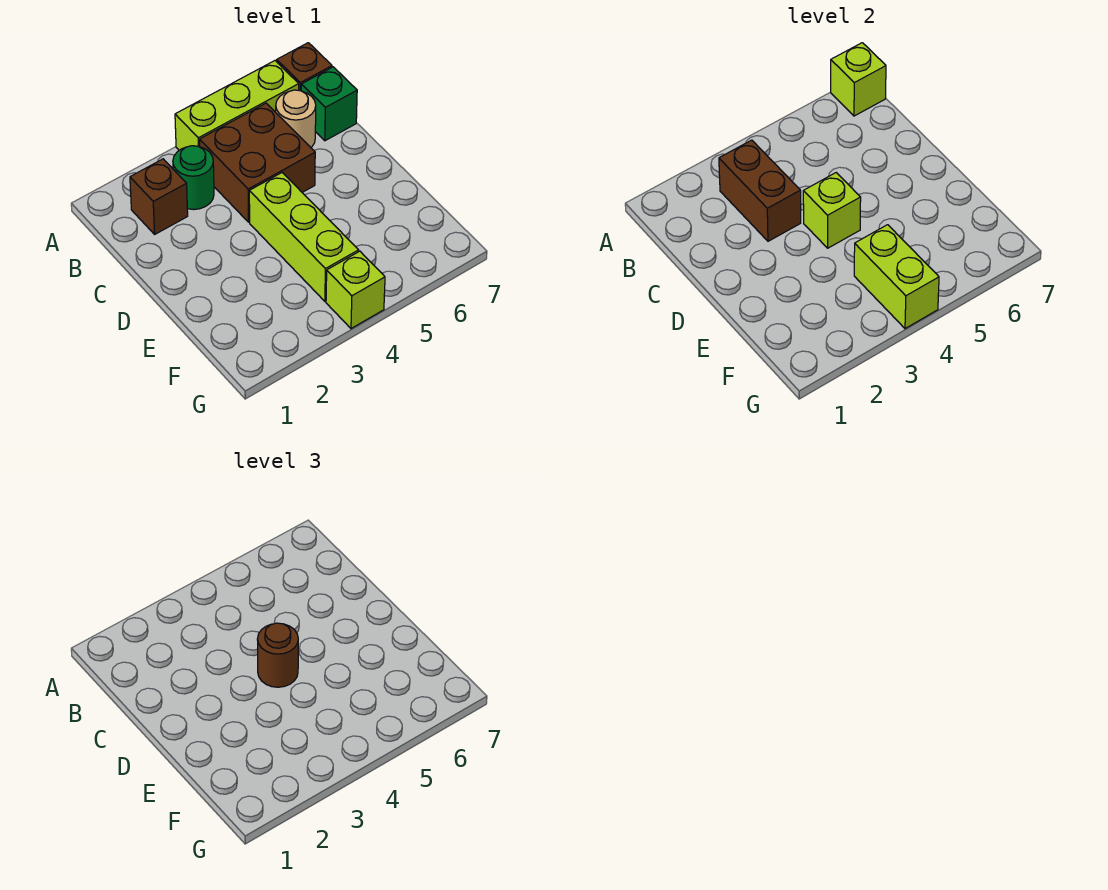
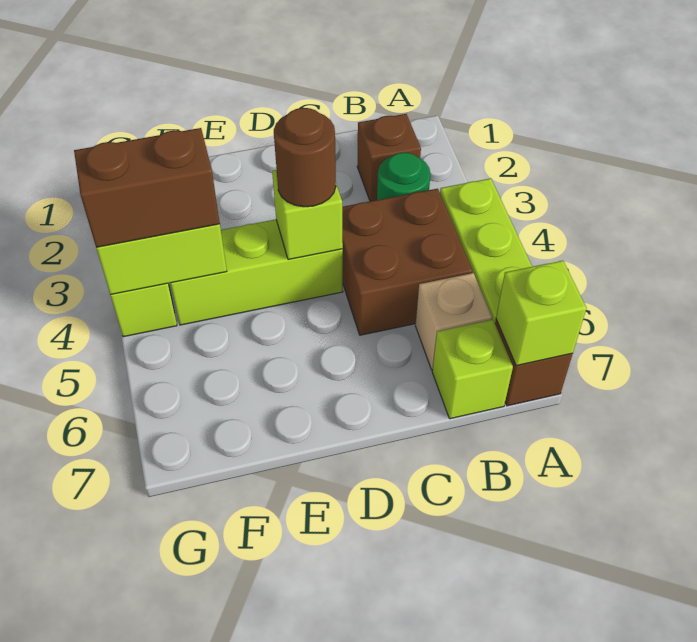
brown brick B3:C3 level 2 -> brown brick F4:G4 level 3
tan round brick B6 level 1 -> tan brick B6 level 1
green brick B7 level 1 -> lime brick B7 level 1

